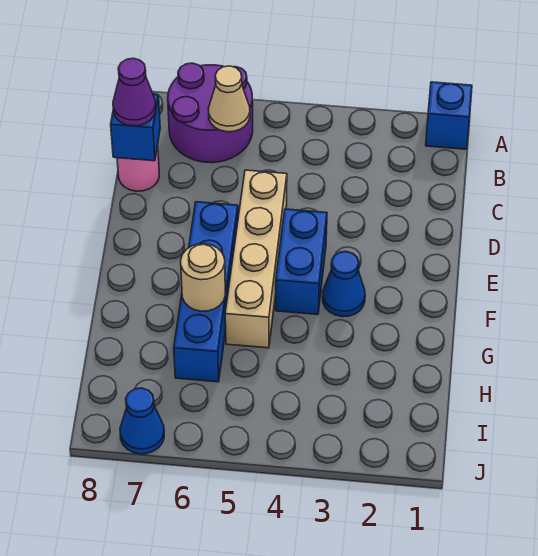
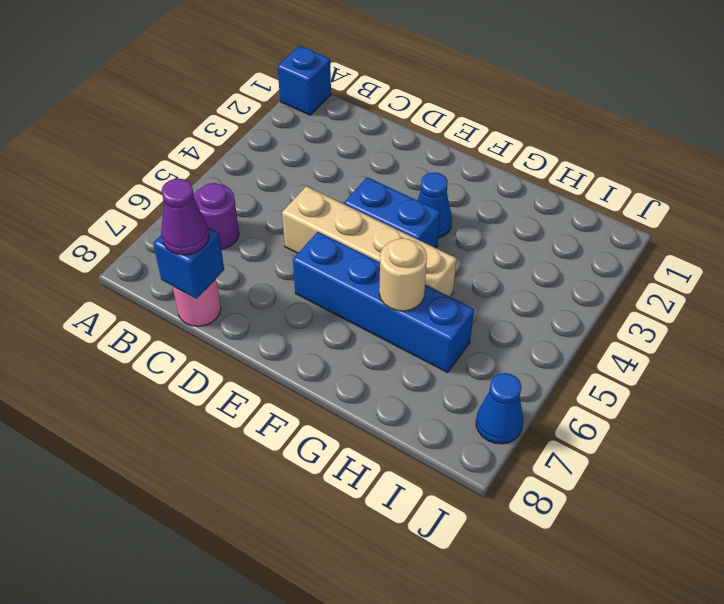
purple round brick A6:B7 level 1 -> purple round brick B6 level 1
tan cone B6 level 2 -> none

